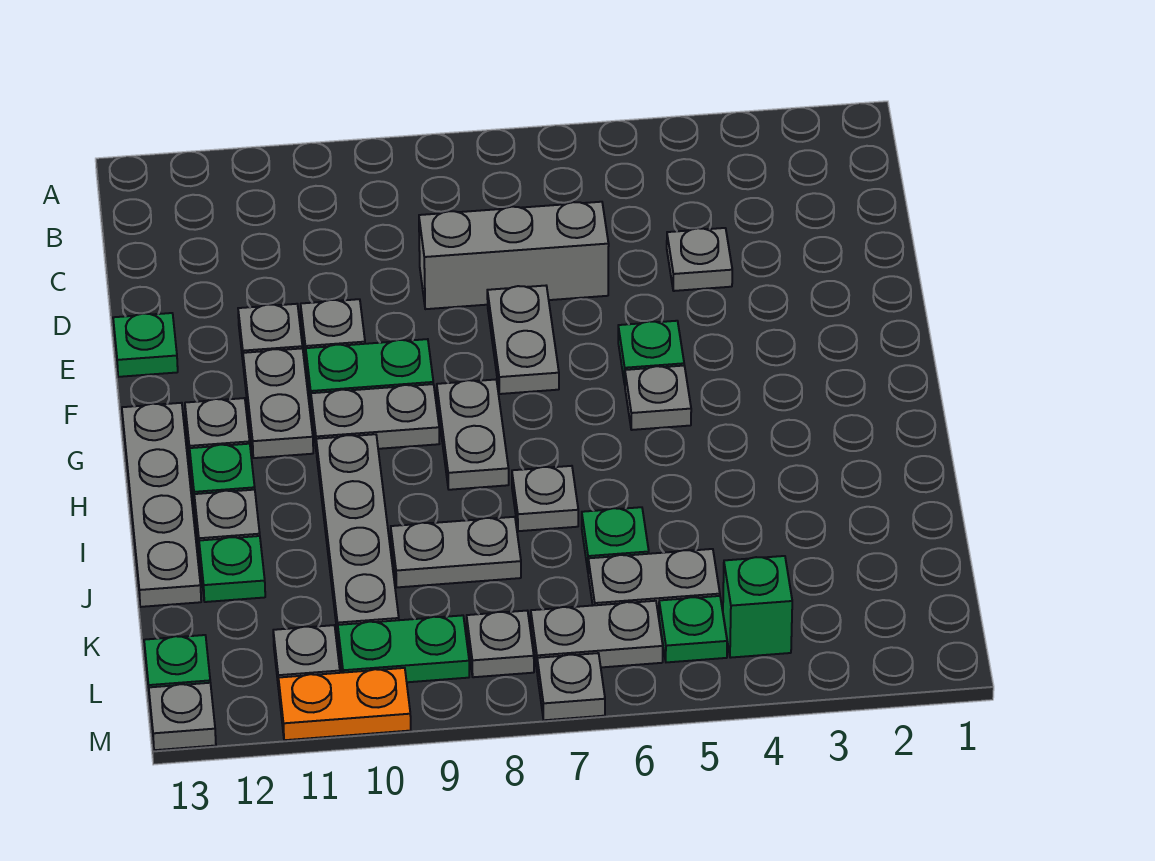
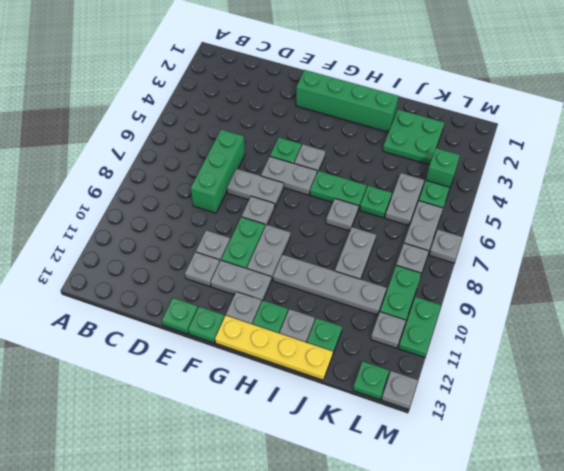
grey plate D4 level 1 -> grey plate F8 level 1
grey brick D6:D8 level 1 -> green brick D6:D8 level 1
none -> green brick F2:I2 level 1
none -> green plate F13 level 1
grey plate G8:H8 level 1 -> grey plate F6:G6 level 1
grey plate G13:J13 level 1 -> yellow plate G13:J13 level 1
none -> green plate H6:I6 level 1
none -> green plate J2:K3 level 1
orange plate M10:M11 level 1 -> green plate M10:M11 level 1

